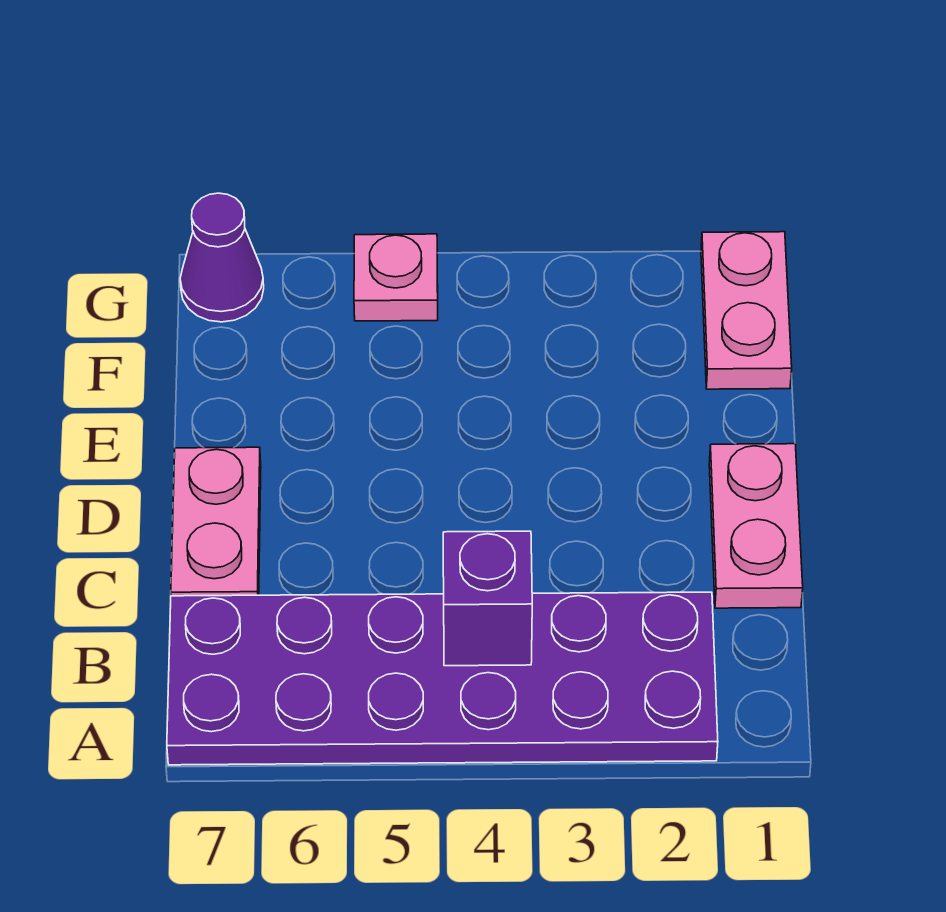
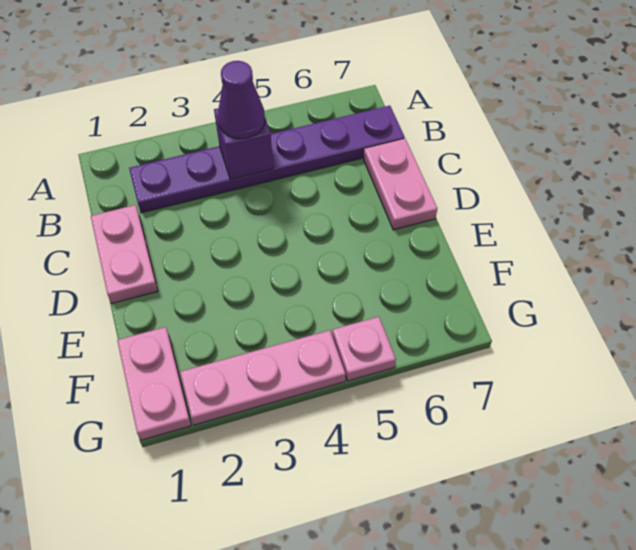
purple plate A2:B7 level 1 -> purple plate B2:B7 level 1
none -> pink plate G2:G4 level 1
purple cone G7 level 1 -> purple cone B4 level 3

